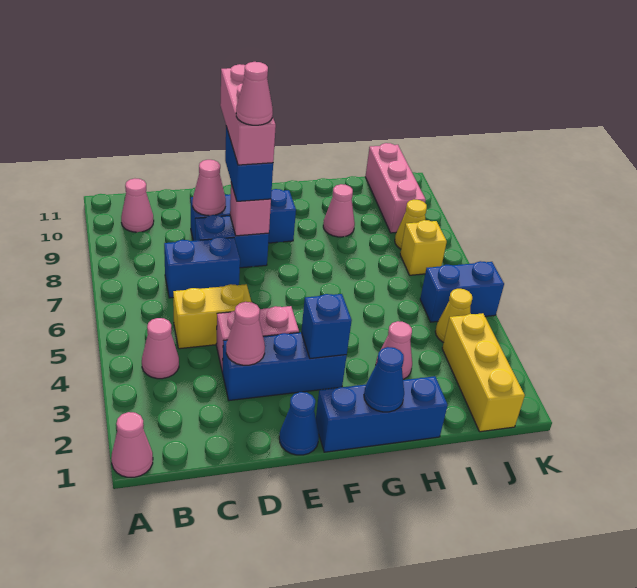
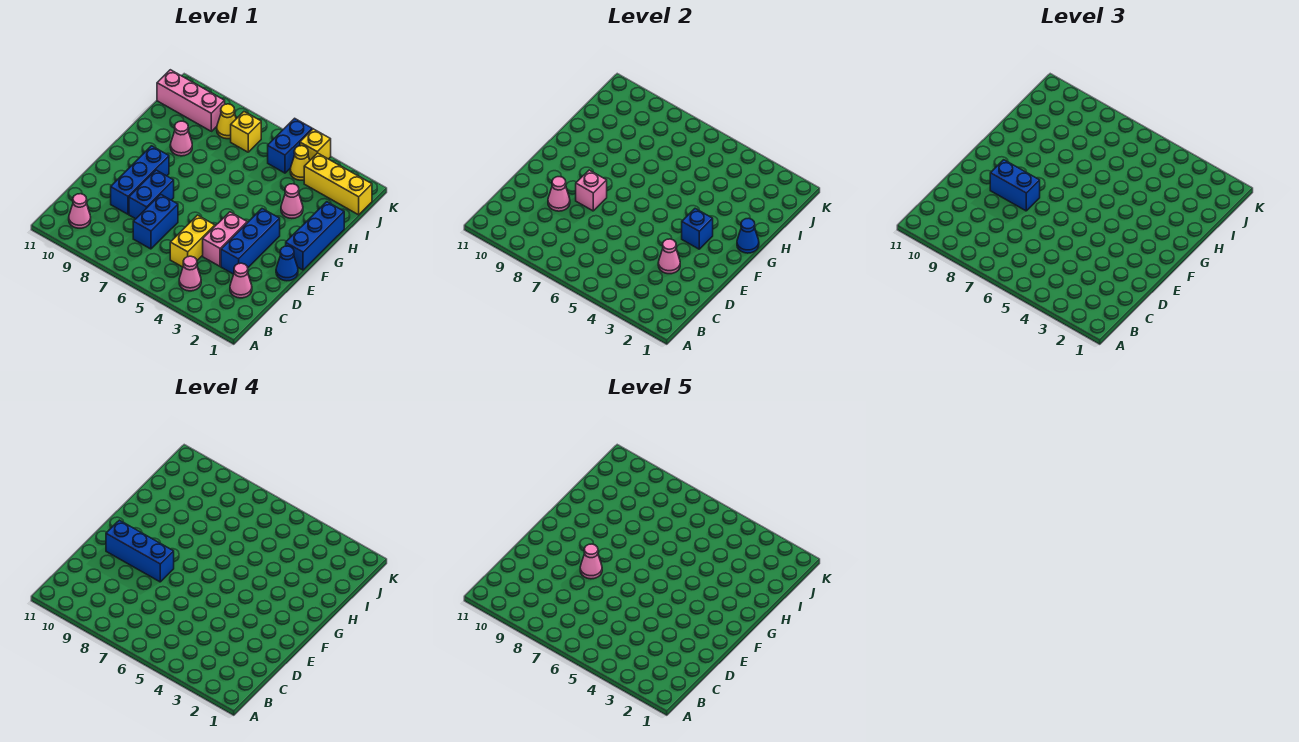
pink cone A1 level 1 -> pink cone C2 level 1
pink brick E8:E10 level 4 -> blue brick E8:E10 level 4
none -> yellow brick K4 level 1

